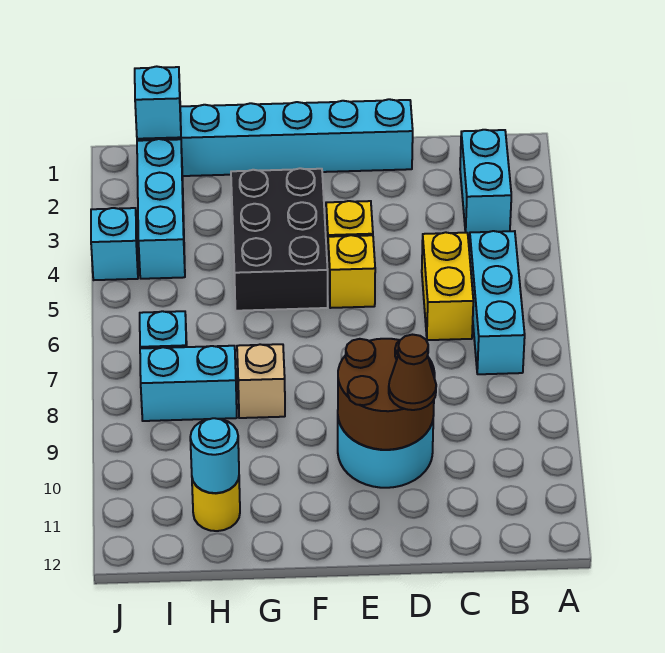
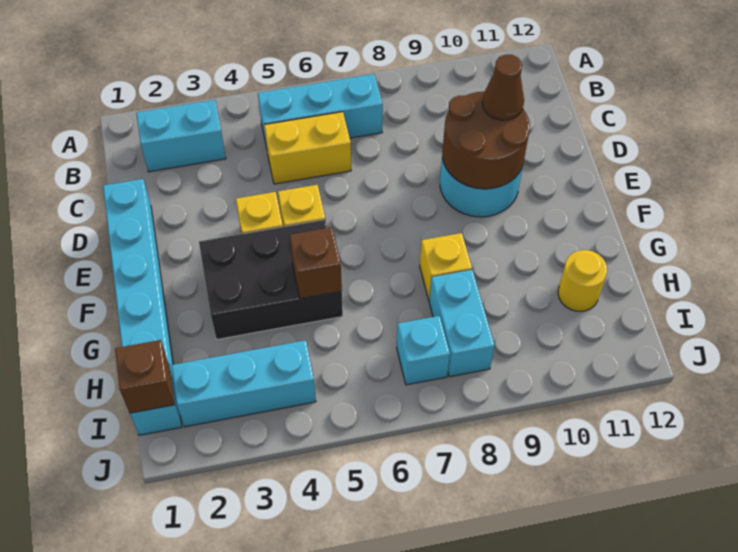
none -> brown brick G5 level 2
tan brick G8 level 1 -> yellow brick G8 level 1
cyan round brick H11 level 2 -> none
cyan brick I1 level 2 -> brown brick I1 level 2
cyan brick J4 level 1 -> none

